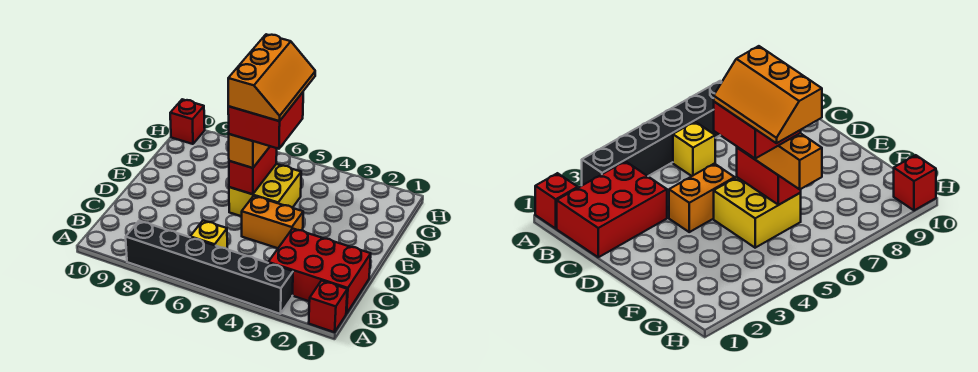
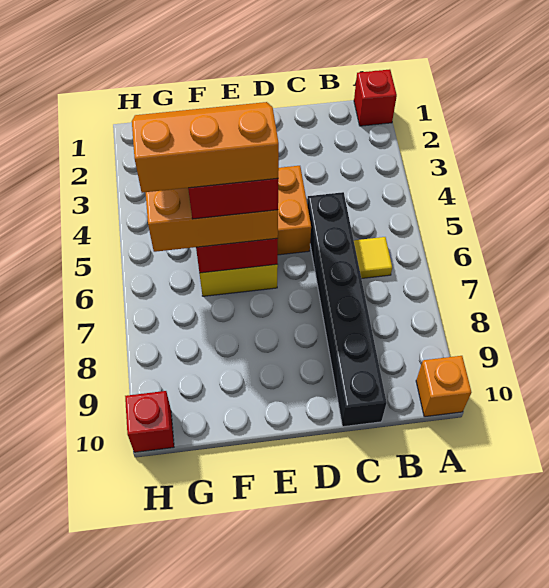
black brick A3:A8 level 1 -> black brick C5:C10 level 1
none -> orange brick A10 level 1
red brick B1:C3 level 1 -> none
yellow brick B6 level 1 -> yellow tile B6 level 1

